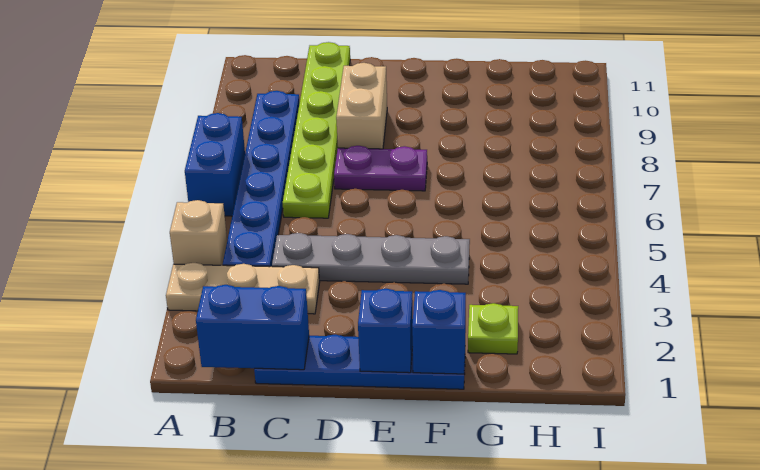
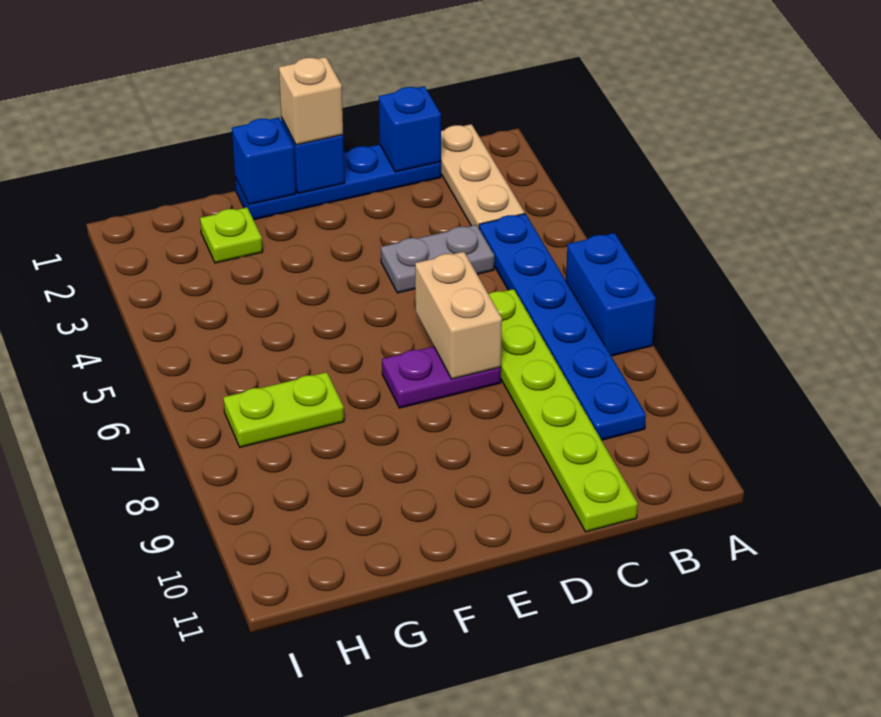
tan plate A3:C3 level 1 -> tan plate B1:B3 level 1
tan brick A4 level 1 -> tan brick E1 level 3
blue brick B1:C1 level 2 -> blue brick C1 level 2
grey plate C4:F4 level 1 -> grey plate C4:D4 level 1
tan brick D8:D9 level 1 -> tan brick D6:D7 level 2
none -> lime plate G7:H7 level 1

